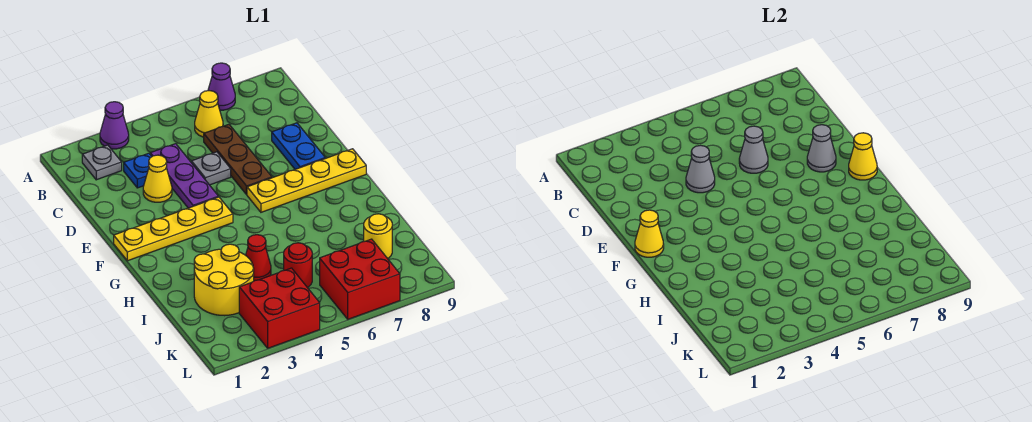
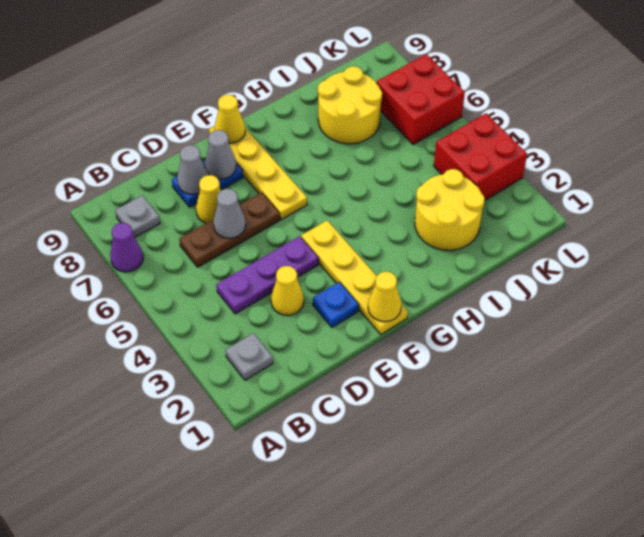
purple cone A3 level 1 -> none
yellow cone B6 level 1 -> yellow cone D7 level 1
blue plate C3 level 1 -> blue plate E2 level 1
grey cone D4 level 2 -> grey cone D8 level 2
grey plate D5 level 1 -> grey plate B8 level 1
red cone I4 level 1 -> none
red round brick J5 level 1 -> none
yellow round brick J8 level 1 -> yellow round brick I7:J8 level 1

